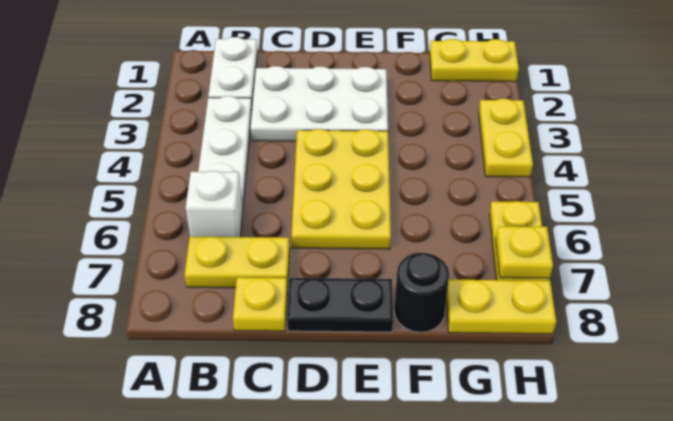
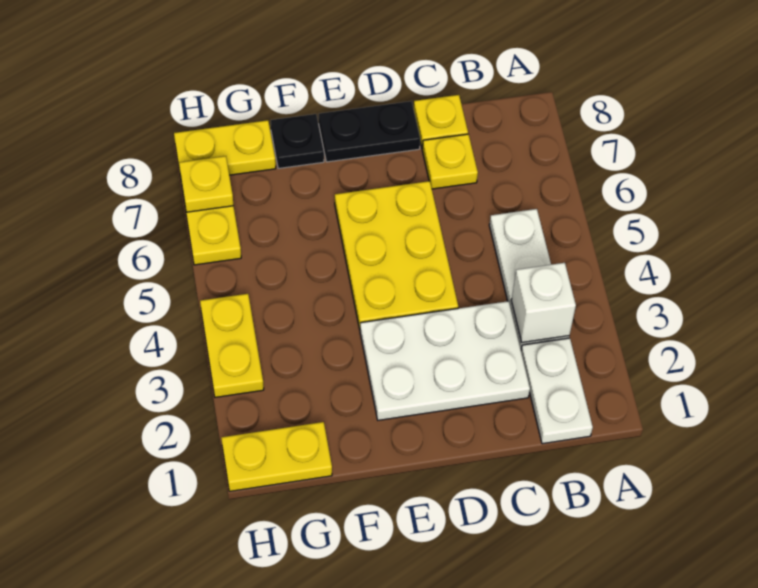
white brick B6 level 1 -> white brick B3 level 2
yellow plate B7:C7 level 1 -> yellow plate C7 level 1
black round brick F8 level 1 -> black plate F8 level 1

